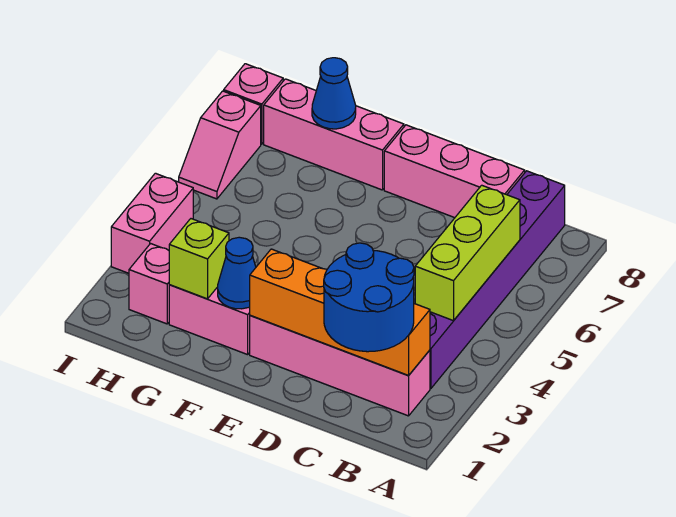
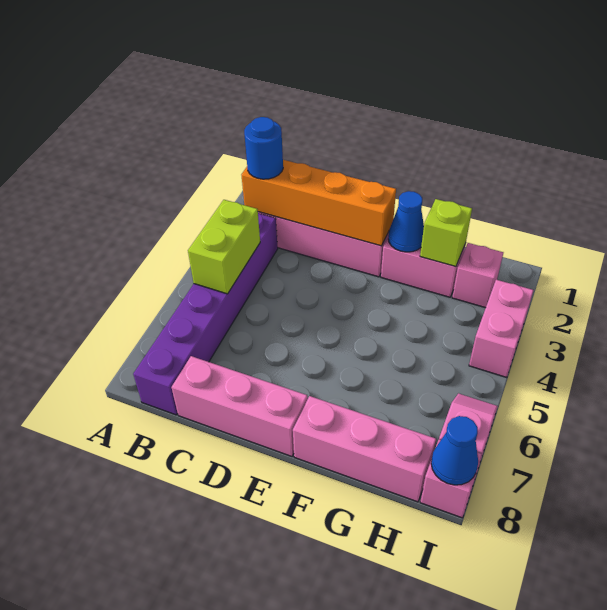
blue round brick B1:C2 level 3 -> blue round brick B2 level 3
lime brick B4:B6 level 2 -> lime brick B4:B5 level 2
blue cone G8 level 2 -> blue cone I8 level 2

